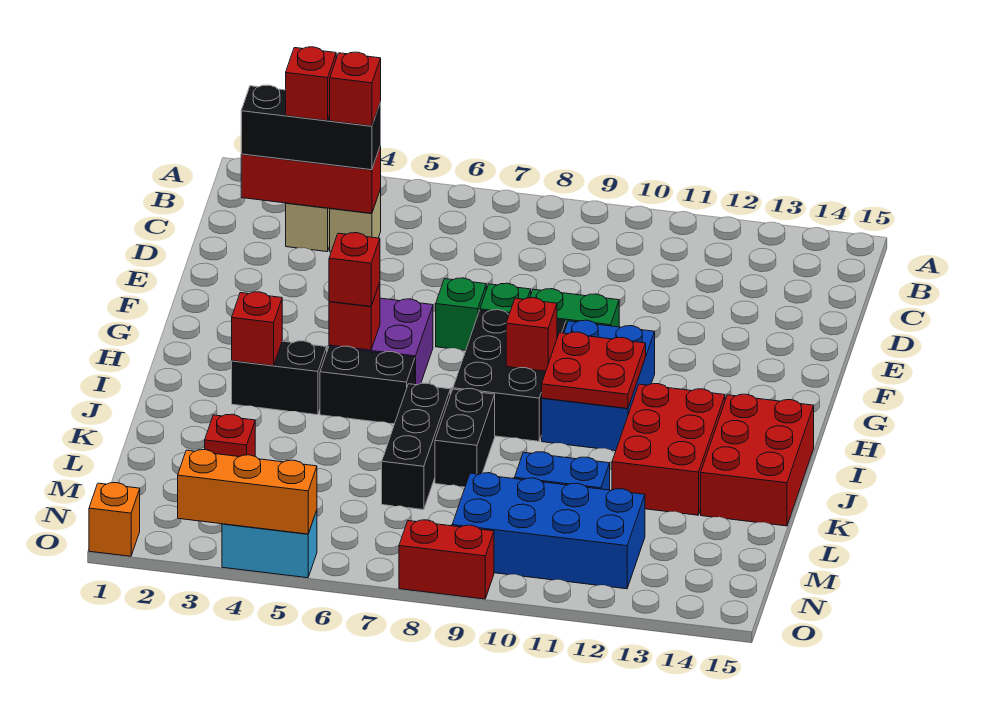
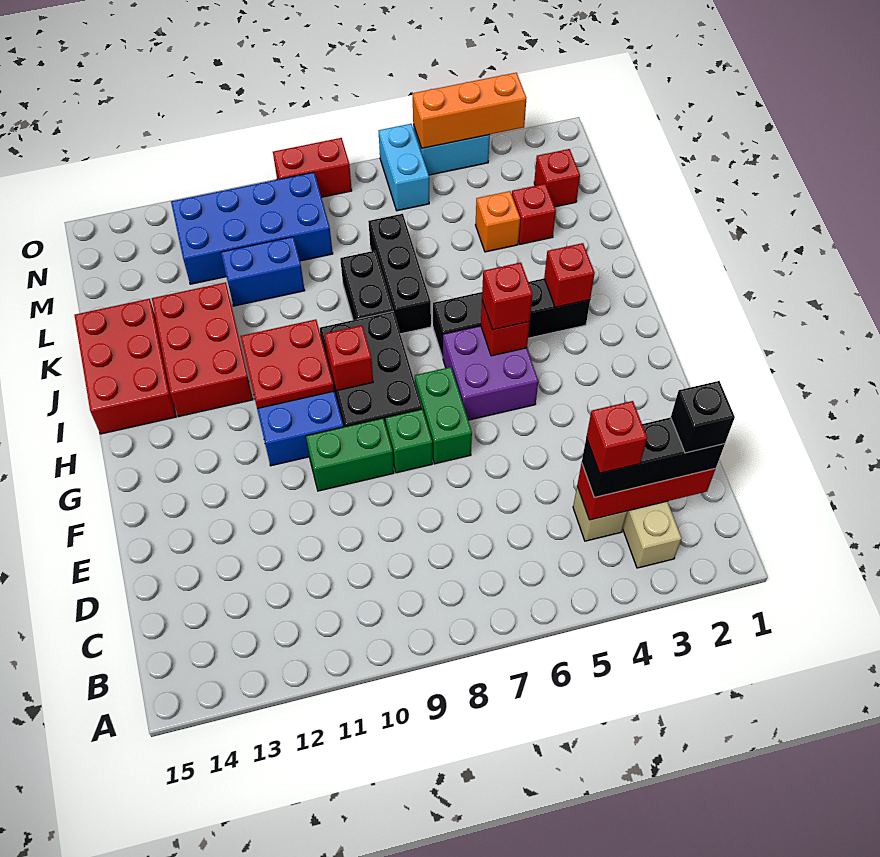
none -> black brick C2 level 4
red brick C3 level 4 -> red brick M2 level 1
green brick F7 level 1 -> green brick F7:G7 level 1
none -> cyan brick N6:O6 level 1
orange brick O1 level 1 -> orange brick L4 level 1

